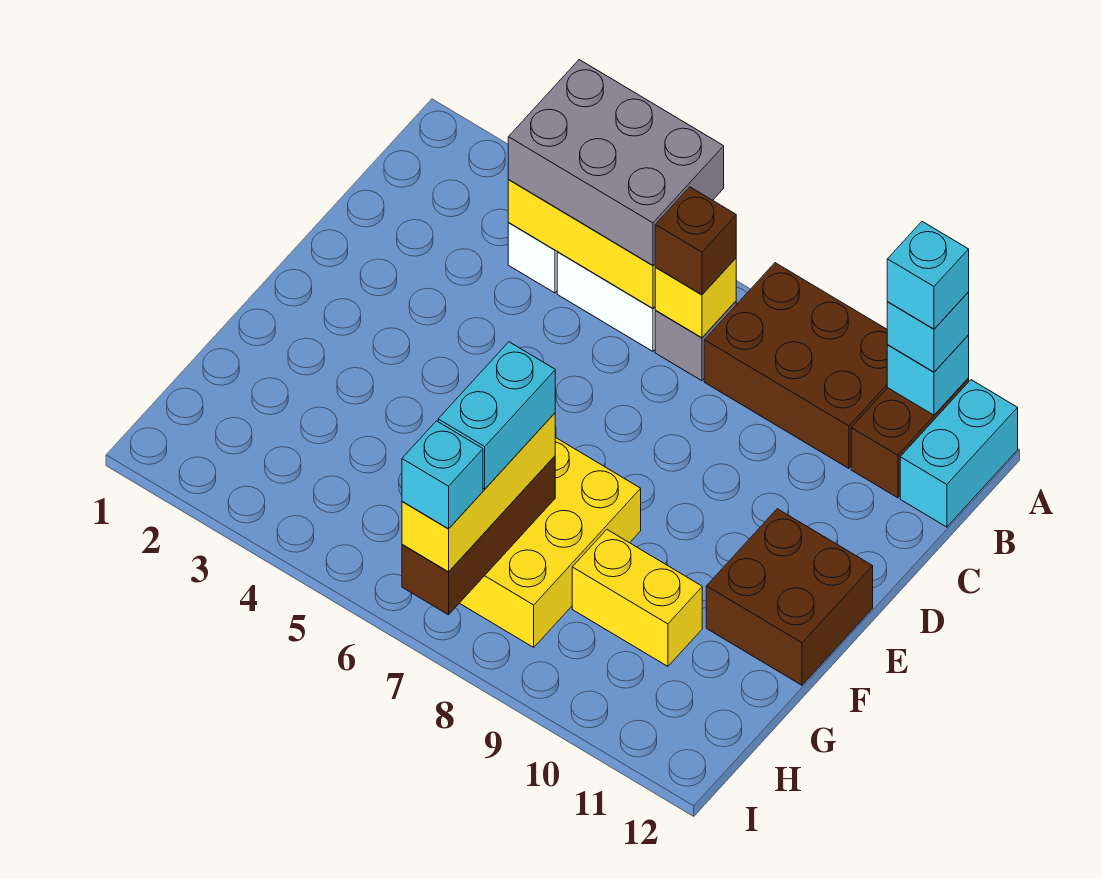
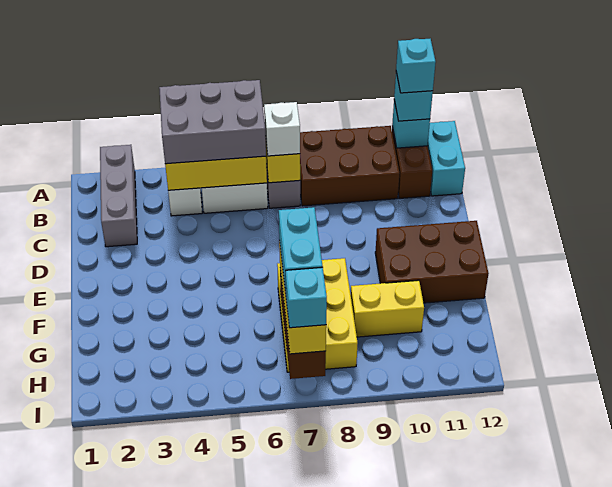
none -> grey brick A2:C2 level 1
brown brick B7 level 3 -> white brick B7 level 3
brown brick E11:F12 level 1 -> brown brick E10:F12 level 1

